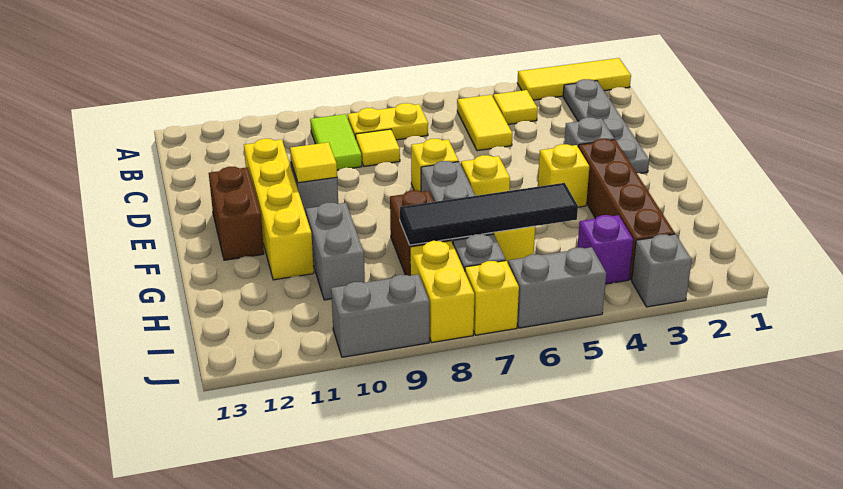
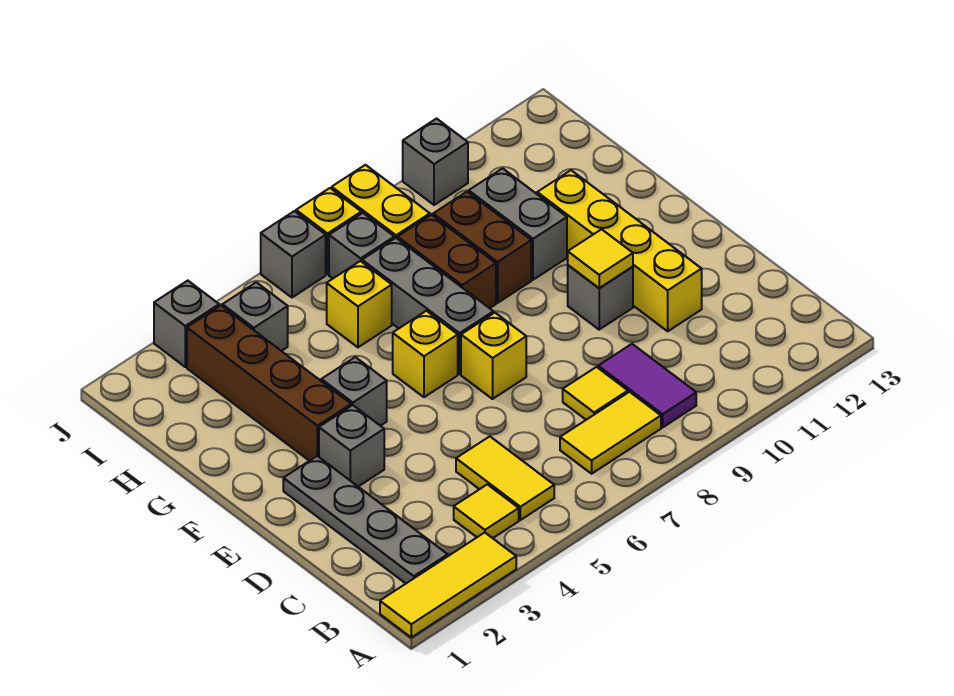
yellow plate B7:B8 level 1 -> yellow tile B7:B8 level 1
lime tile B9:C9 level 1 -> purple tile B9:C9 level 1
brown brick E12:F12 level 1 -> brown brick G9:H9 level 1
yellow brick F4 level 1 -> grey brick F4 level 1
black tile H5:H8 level 2 -> none
purple brick I4 level 1 -> grey brick I4 level 1
grey brick J5:J6 level 1 -> grey brick J6 level 1
grey brick J9:J10 level 1 -> grey brick J10 level 1

